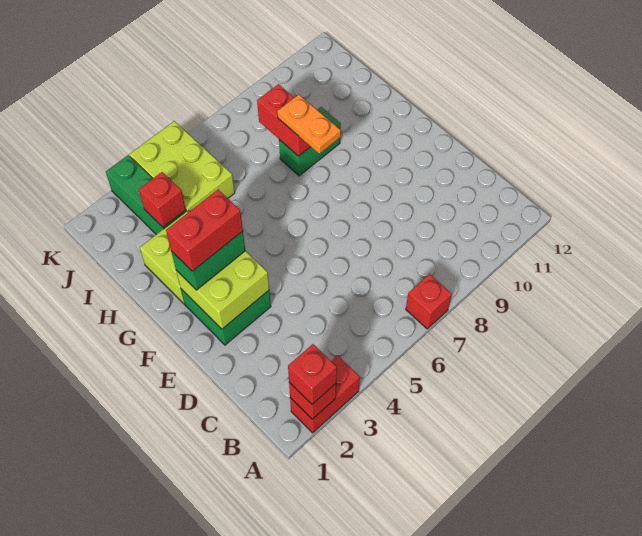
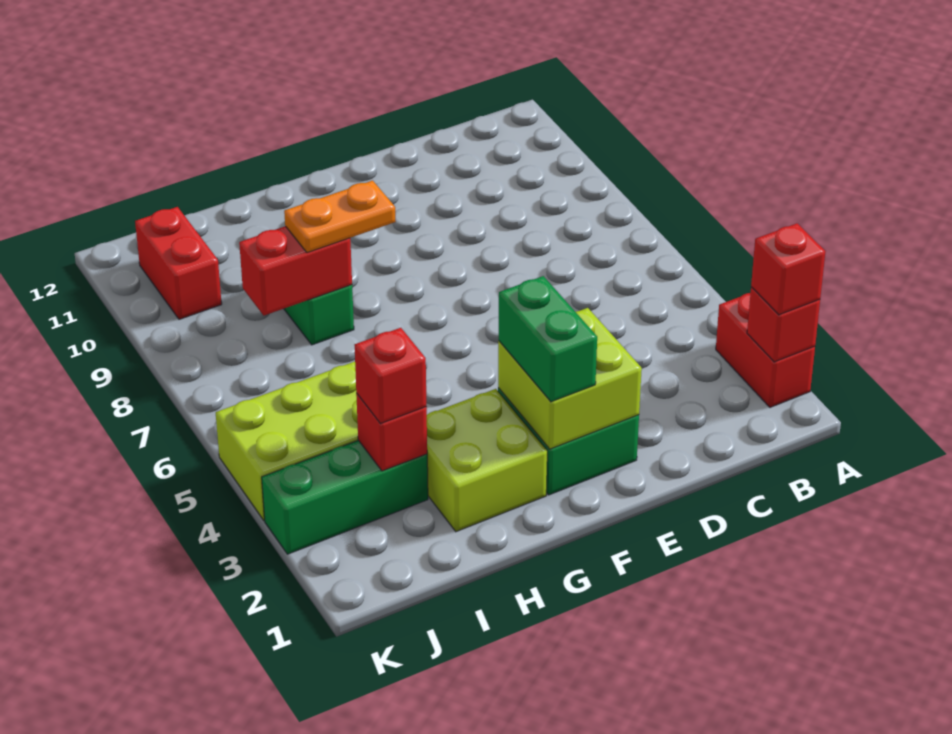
red brick A7 level 1 -> red brick I3 level 3
red brick F2:F3 level 4 -> red brick J10:J11 level 1

